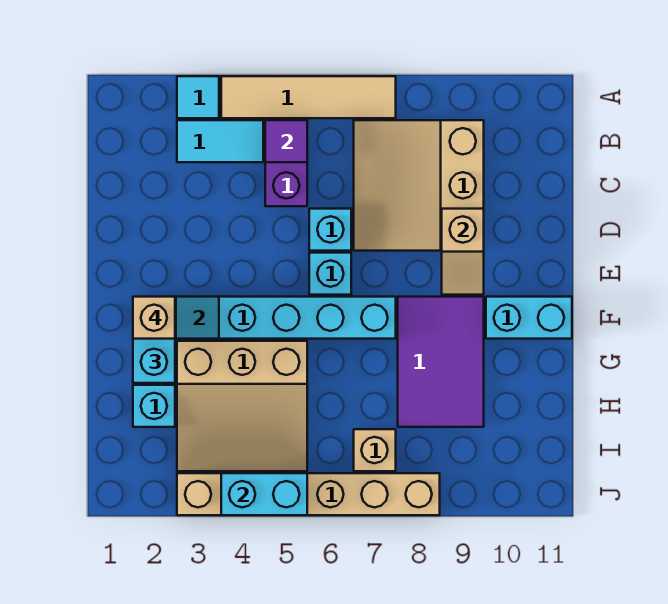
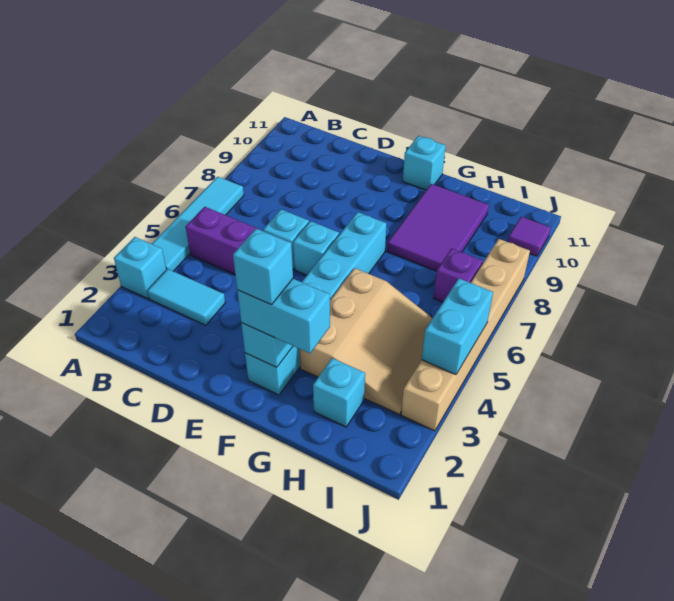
cyan tile A3 level 1 -> cyan brick A3 level 1
tan tile A4:A7 level 1 -> cyan tile A4:A7 level 1
cyan tile B3:B4 level 1 -> cyan tile B3:C3 level 1
purple tile B5 level 2 -> purple tile J10 level 1
tan slope B7:D9 level 1 top 9 -> none
tan slope D9:E9 level 2 top D -> none
tan brick F2 level 4 -> cyan brick F2 level 4
purple tile F8:H9 level 1 -> purple tile G8:H10 level 1
cyan brick F10:F11 level 1 -> cyan brick F11 level 1
tan brick I7 level 1 -> purple brick I7 level 1

